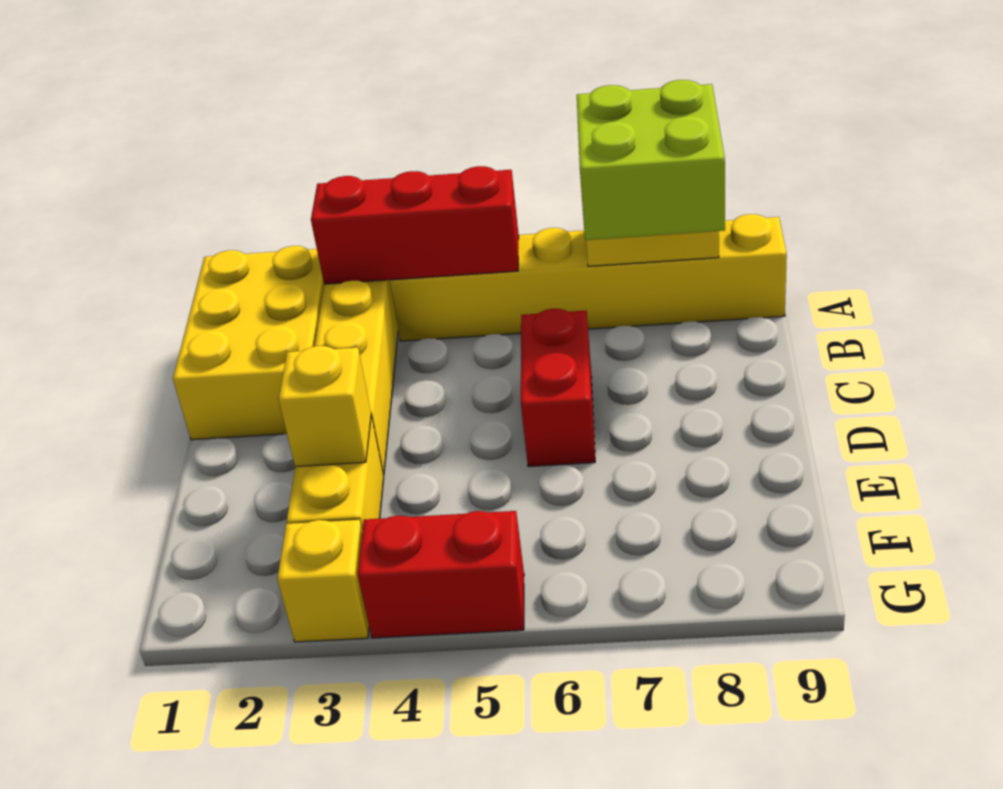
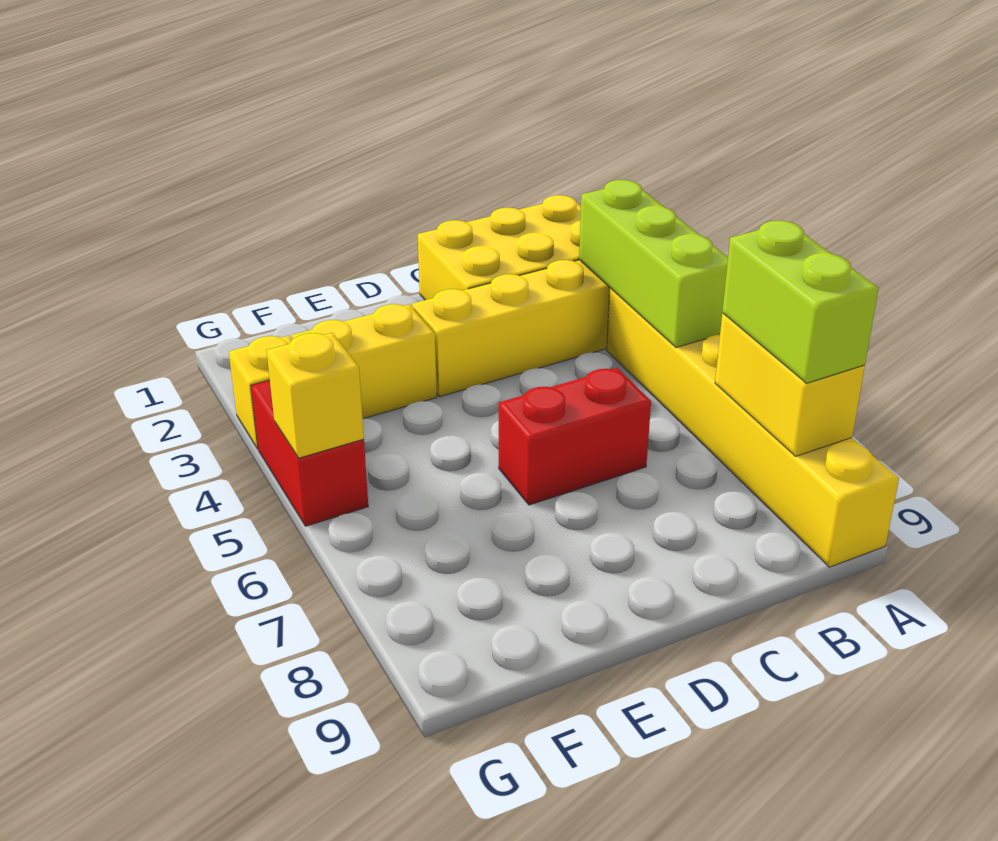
red brick A3:A5 level 2 -> lime brick A3:A5 level 2
lime brick A7:B8 level 3 -> lime brick A7:A8 level 3
yellow brick E3 level 2 -> yellow brick G5 level 2

